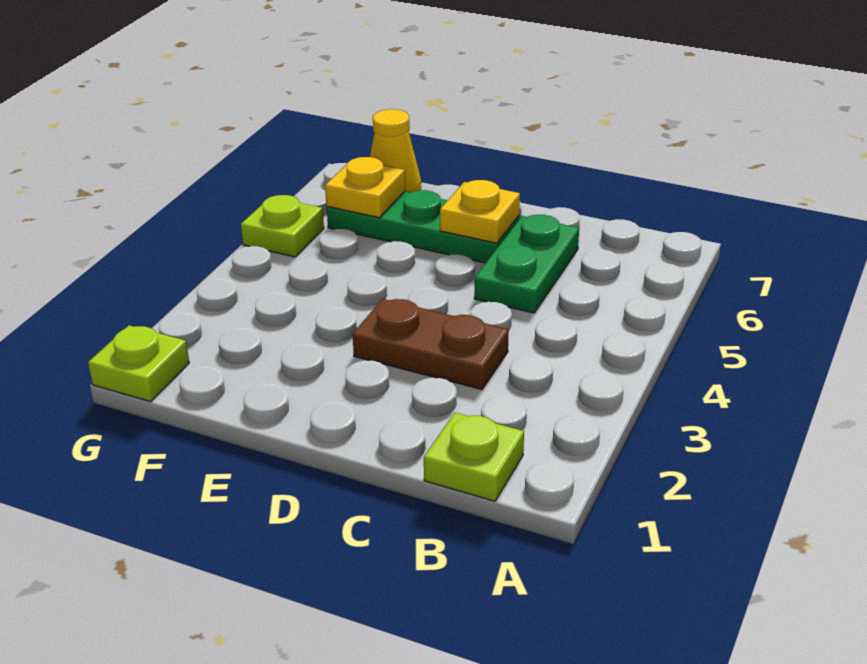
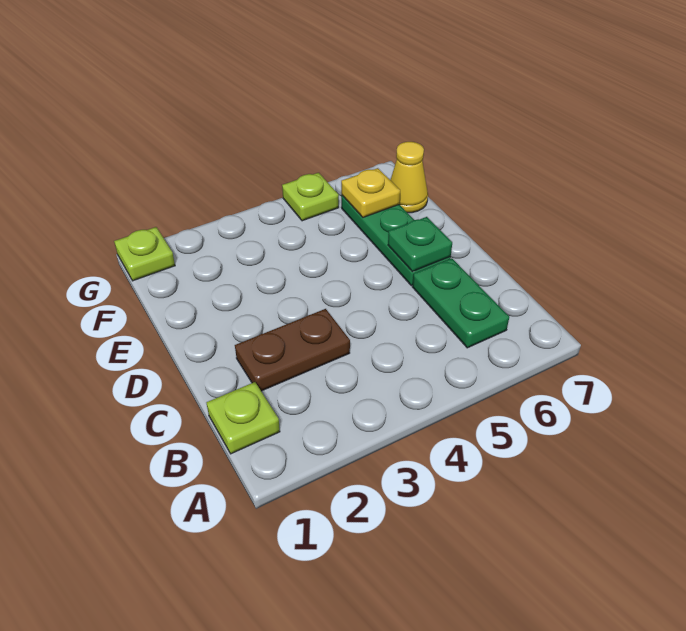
brown plate C3:D3 level 1 -> brown plate C2:C3 level 1
green plate C5:C6 level 1 -> green plate B6:C6 level 1
yellow plate D6 level 2 -> green plate D6 level 2

